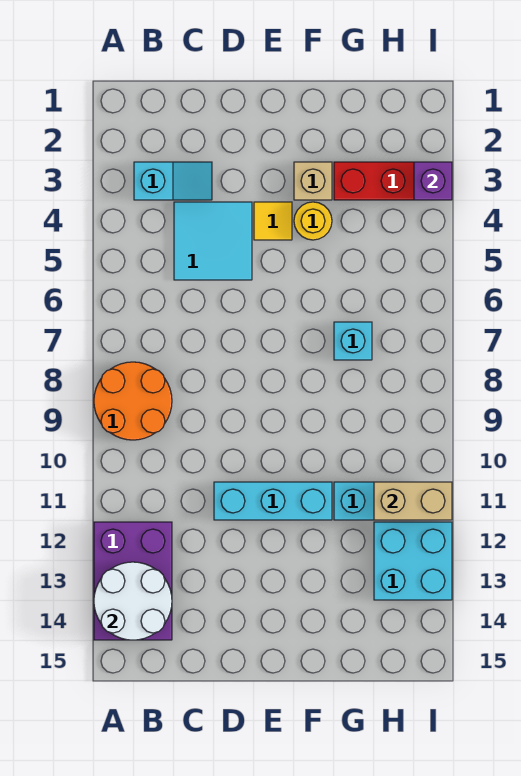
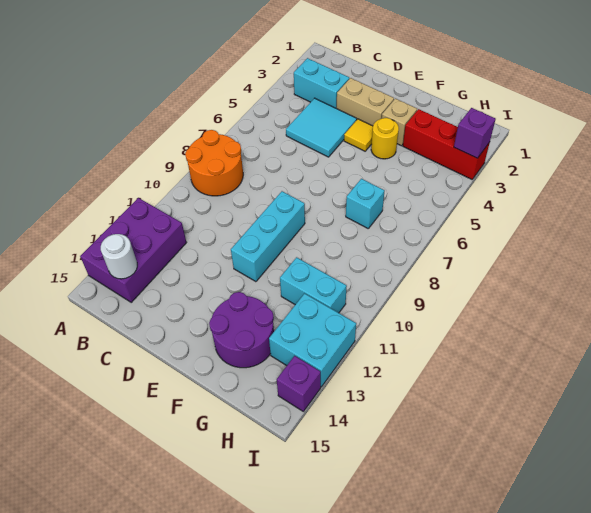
white round brick A13:B14 level 2 -> white round brick B14 level 2
cyan slope B3:C3 level 1 top B -> cyan brick B3:C3 level 1
cyan brick D11:F11 level 1 -> cyan brick E9:E11 level 1
none -> purple round brick F13:G14 level 1
tan brick H11:I11 level 2 -> tan brick D3:E3 level 1
none -> purple brick I14 level 1

